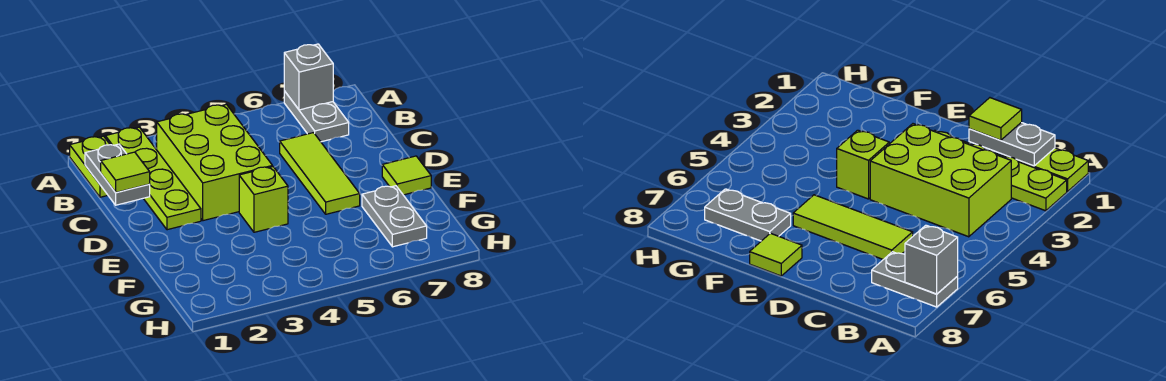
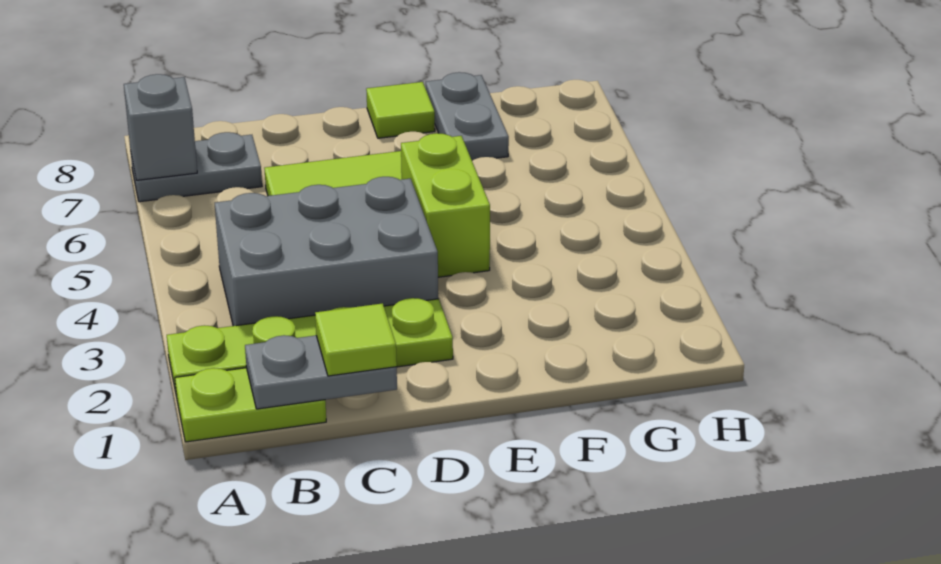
lime brick B3:D4 level 1 -> grey brick B3:D4 level 1
lime brick E4 level 1 -> lime brick E4:E5 level 1
grey plate F7:G7 level 1 -> grey plate F7:F8 level 1

